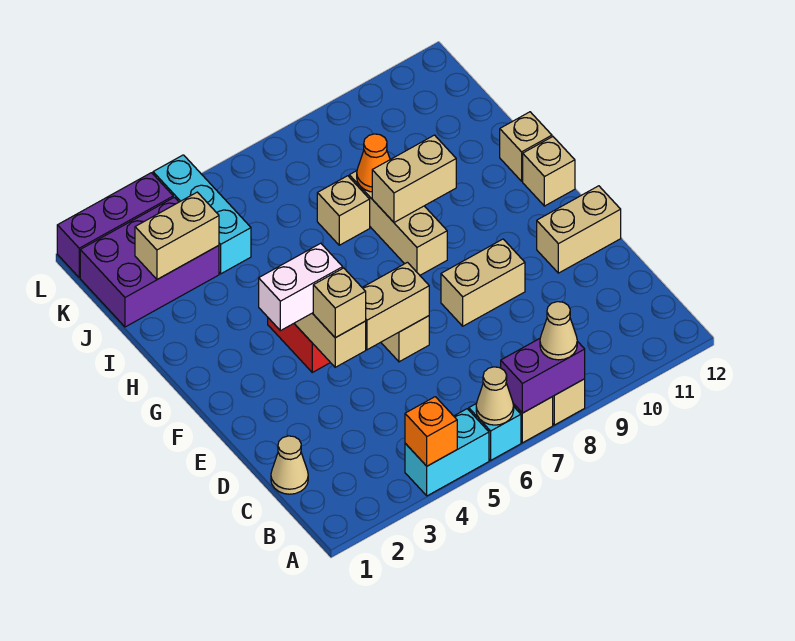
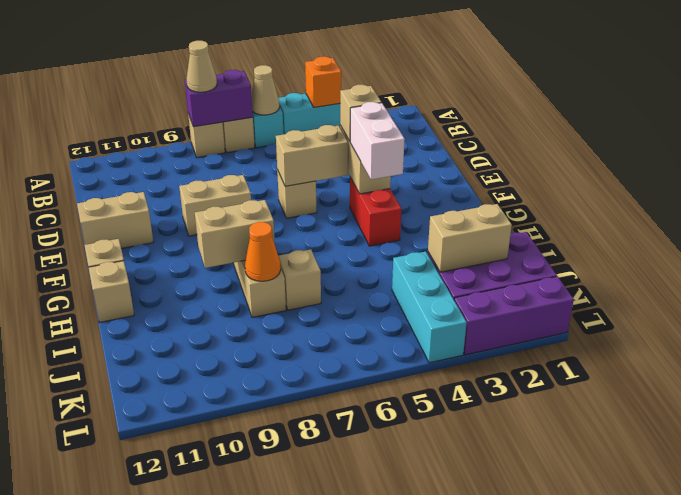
tan cone C1 level 1 -> none
white brick F3:F4 level 3 -> white brick F4:G4 level 3

